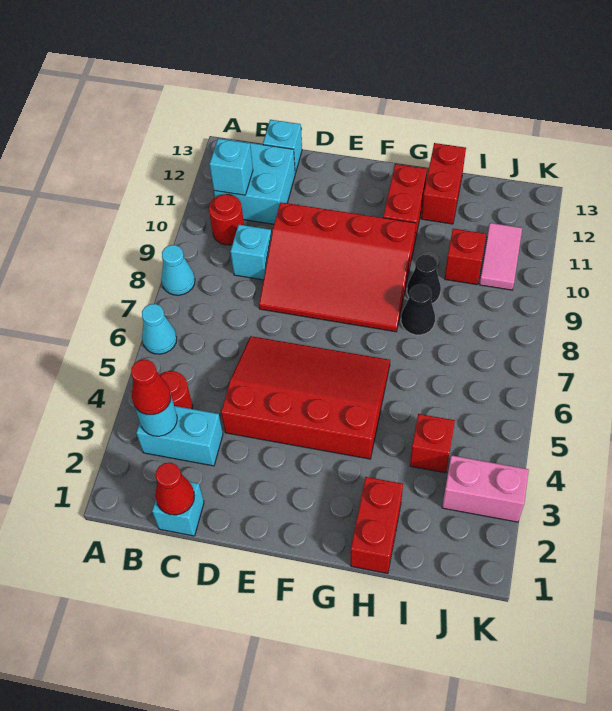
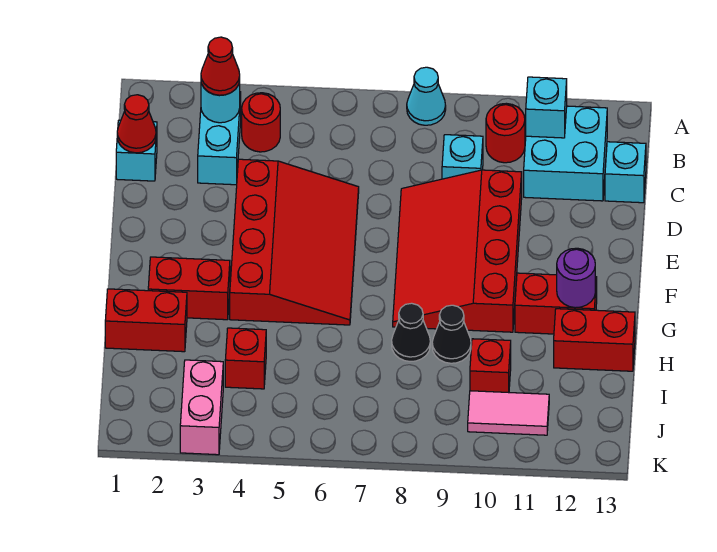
cyan cone A6 level 1 -> none
none -> red brick G2:G3 level 1
none -> purple round brick G12 level 2

